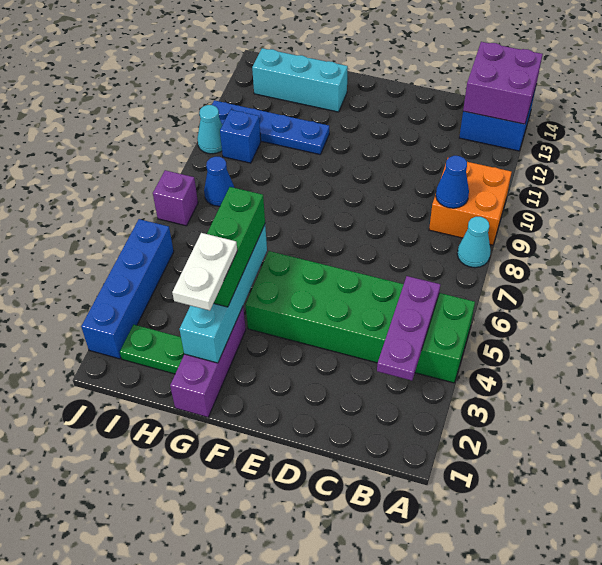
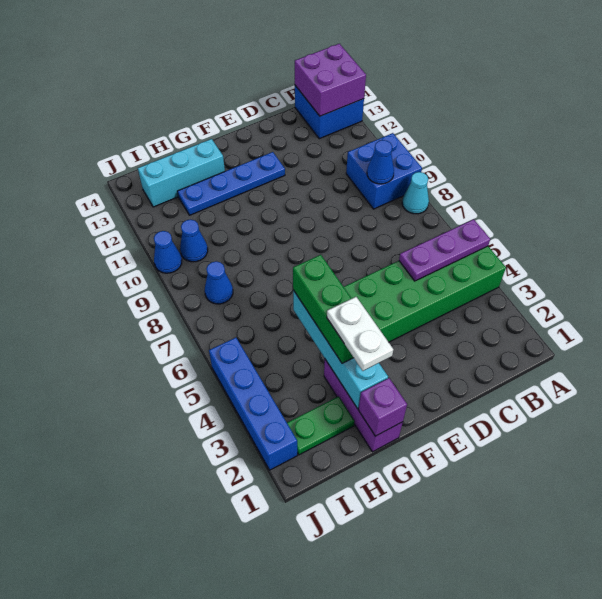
orange brick A9:B10 level 1 -> blue brick A9:B10 level 1
purple plate B3:B5 level 2 -> purple plate A5:C5 level 2
blue plate G11:J11 level 1 -> blue plate E12:H12 level 1
blue brick I10 level 1 -> blue cone I10 level 1
purple brick J7 level 1 -> purple brick G1 level 2
cyan cone J10 level 1 -> blue cone J10 level 1

